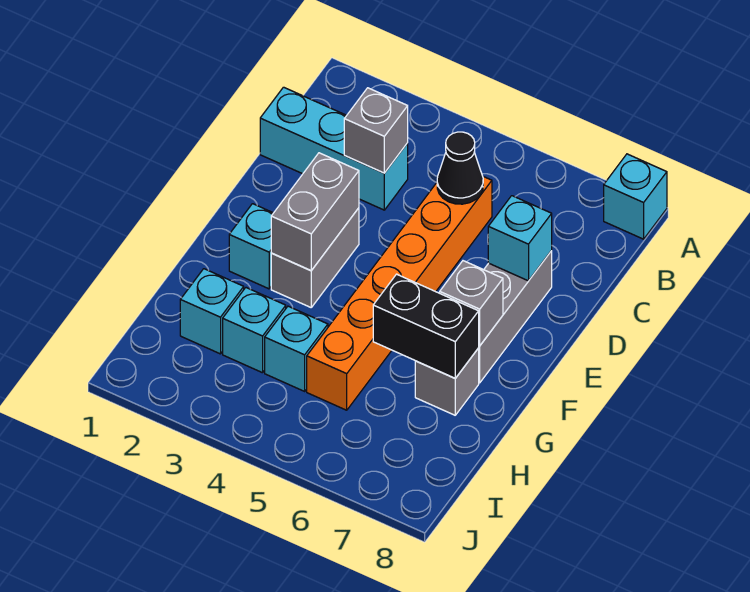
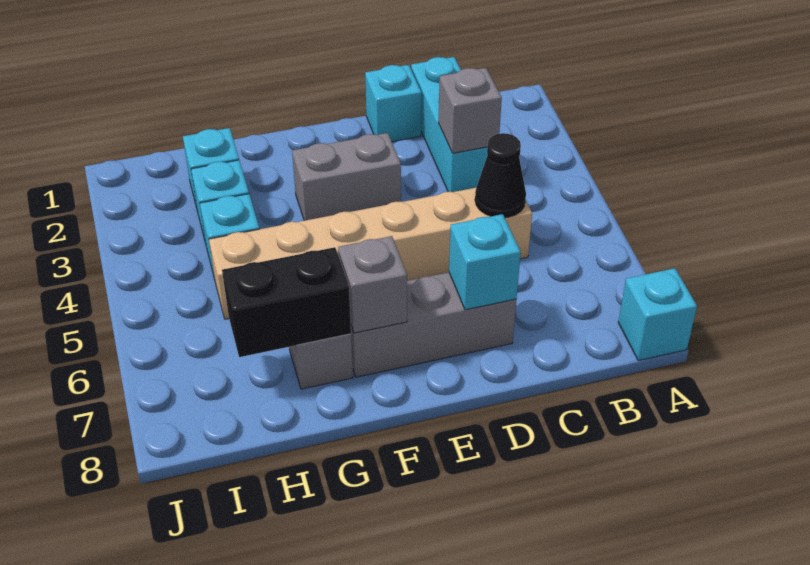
orange brick C5:H5 level 1 -> tan brick C5:H5 level 1
grey brick E3:F3 level 2 -> none
cyan brick F2 level 1 -> cyan brick D1 level 1
black brick G6:G7 level 2 -> black brick G7:H7 level 2

